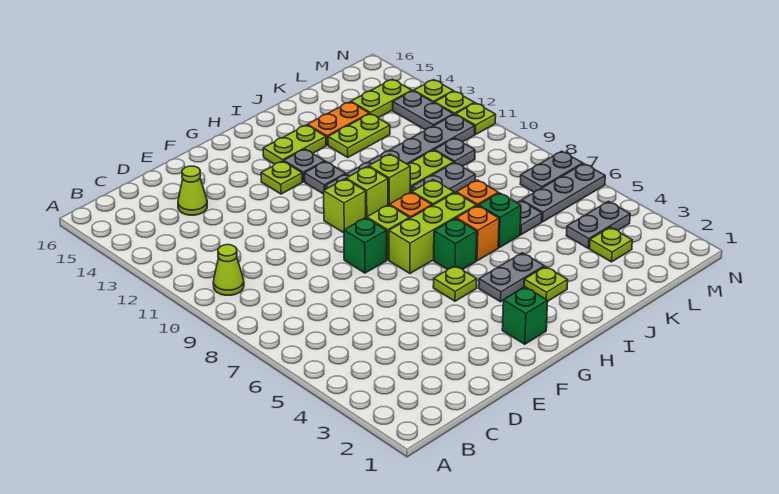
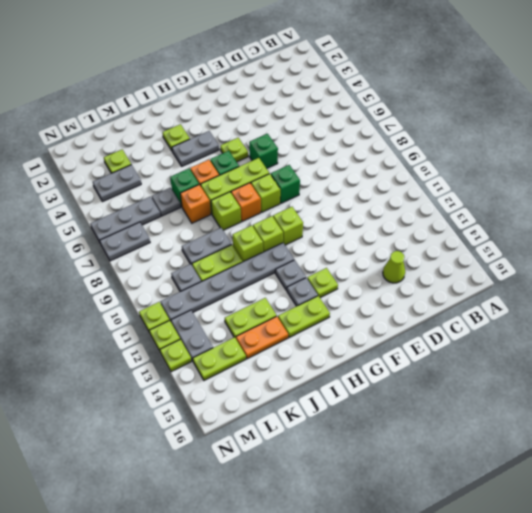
lime cone B10 level 1 -> none
green brick G2 level 1 -> green brick F6 level 1

